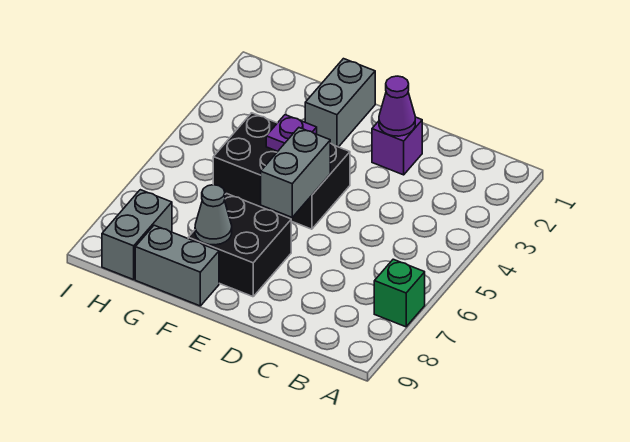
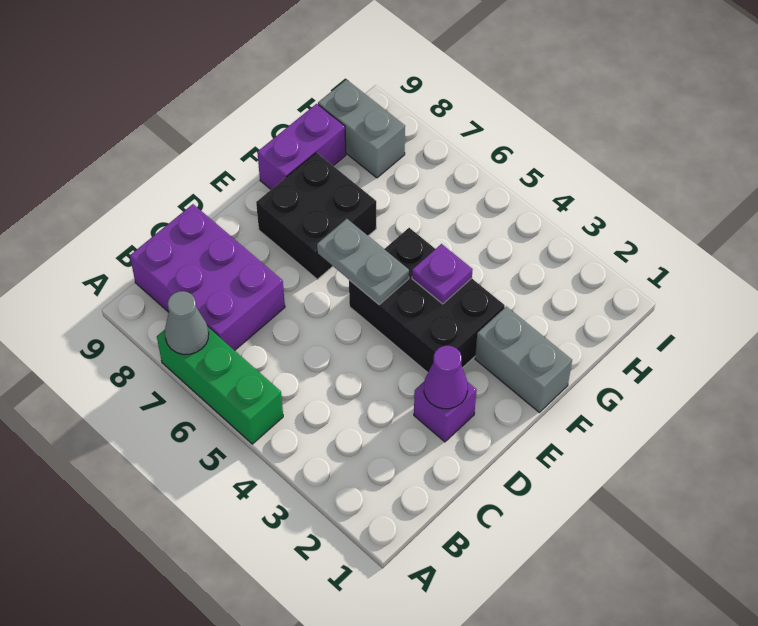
green brick A7 level 1 -> green brick A5:A7 level 1
none -> purple brick B7:C9 level 1
black brick E4:G5 level 1 -> black brick E3:F5 level 1
grey brick E5:E6 level 2 -> grey plate E5:E6 level 2
grey cone F8 level 2 -> grey cone A7 level 2
grey brick F9:G9 level 1 -> purple brick F9:G9 level 1

